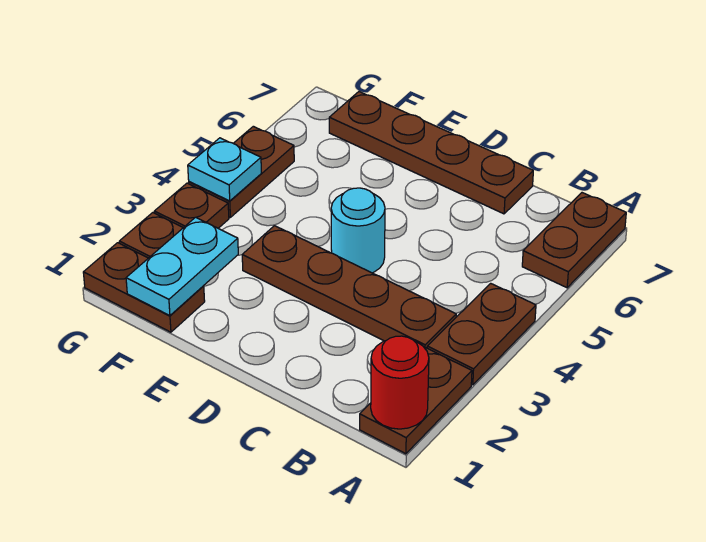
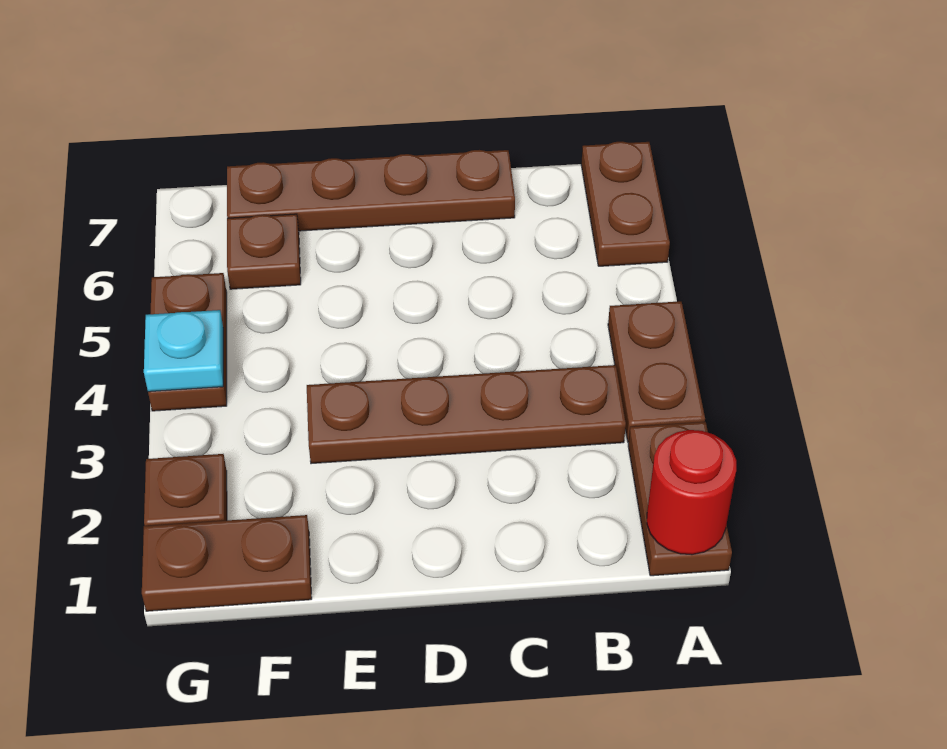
cyan round brick D4 level 1 -> none
cyan plate F1:F2 level 2 -> none
brown plate G3 level 1 -> brown plate F6 level 1

